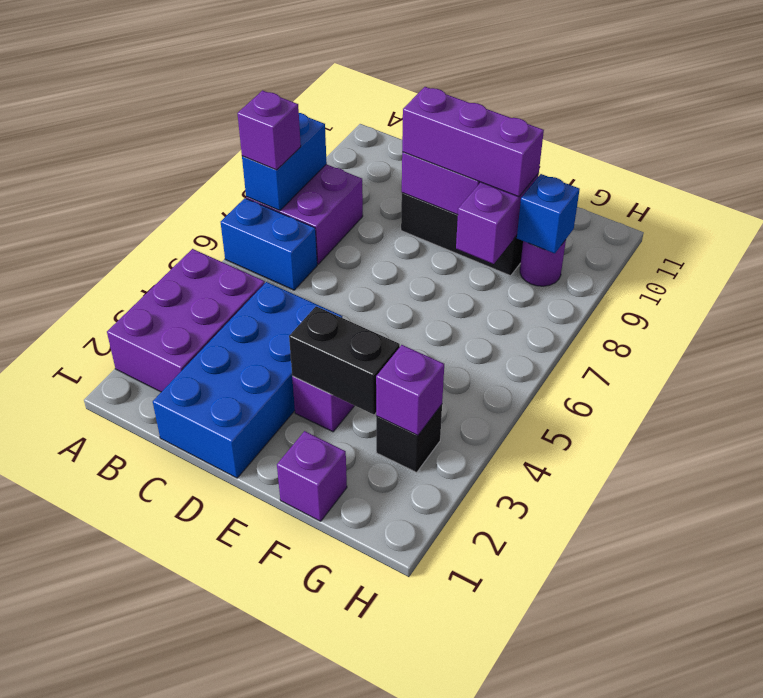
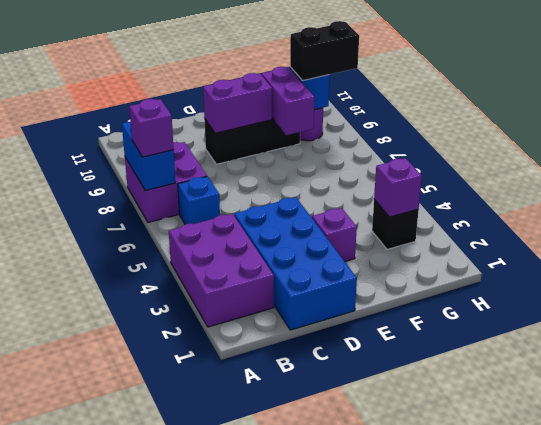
blue brick A6:B6 level 1 -> blue brick B6 level 1
purple brick D9:F9 level 3 -> none
black brick E3:F3 level 2 -> black brick G9:H9 level 3
purple brick F1 level 1 -> none

